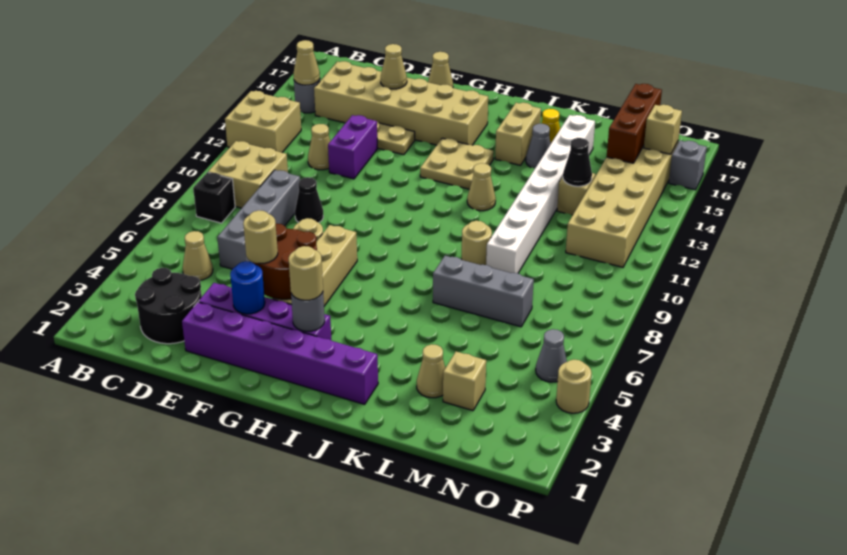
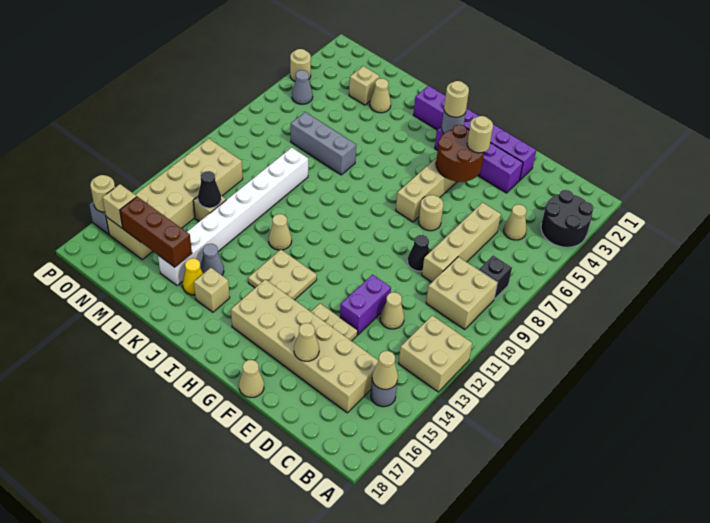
black round brick C2:D3 level 1 -> black round brick A3:B4 level 1
grey brick D6:D9 level 1 -> tan brick D6:D9 level 1
blue round brick F3 level 2 -> none
tan brick J15:J16 level 1 -> tan brick J16 level 1
tan round brick K9 level 1 -> tan round brick P16 level 2
brown brick N15:N17 level 2 -> brown brick L16:N16 level 2

